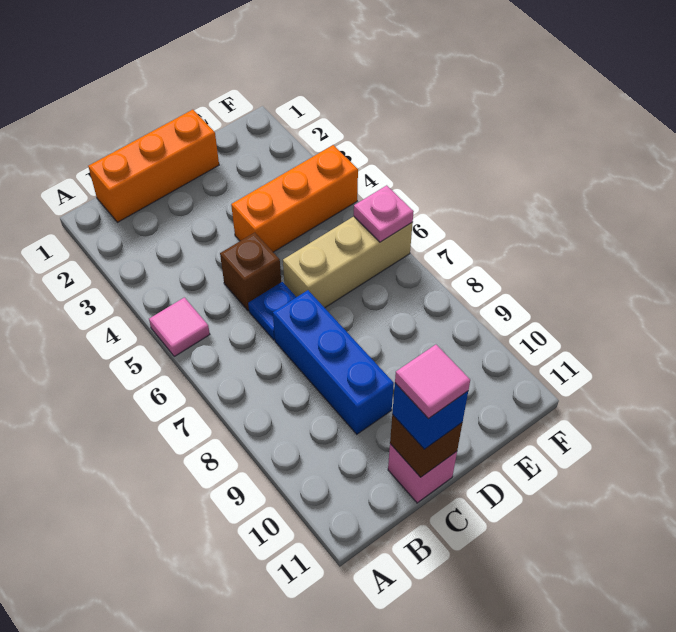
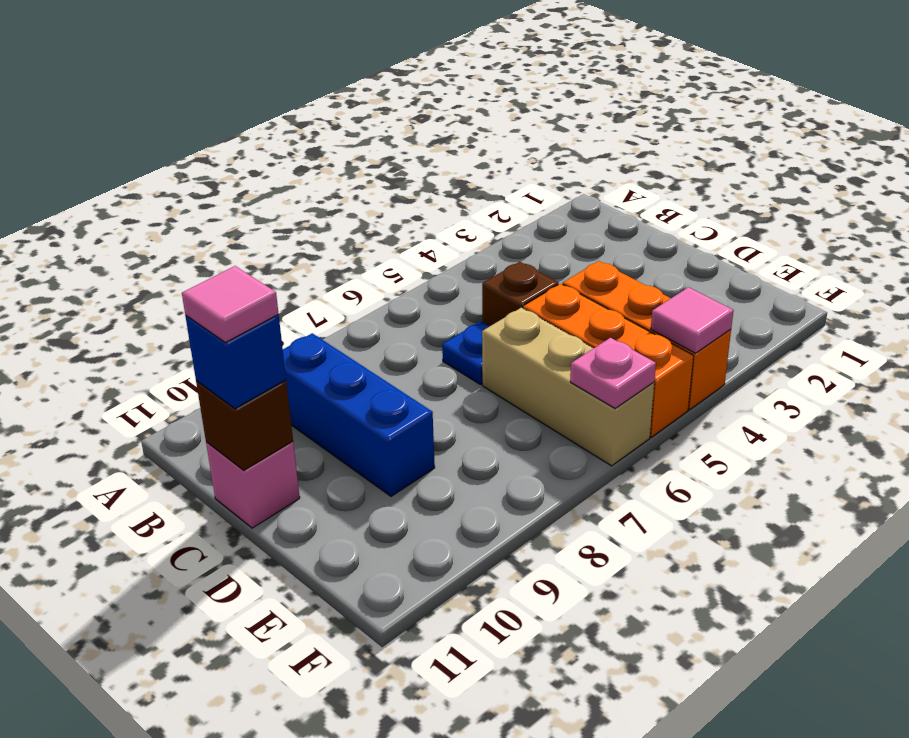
pink tile A5 level 1 -> pink tile F4 level 2
orange brick B1:D1 level 1 -> orange brick D5:F5 level 1
blue brick C7:C9 level 1 -> blue brick B9:D9 level 1

